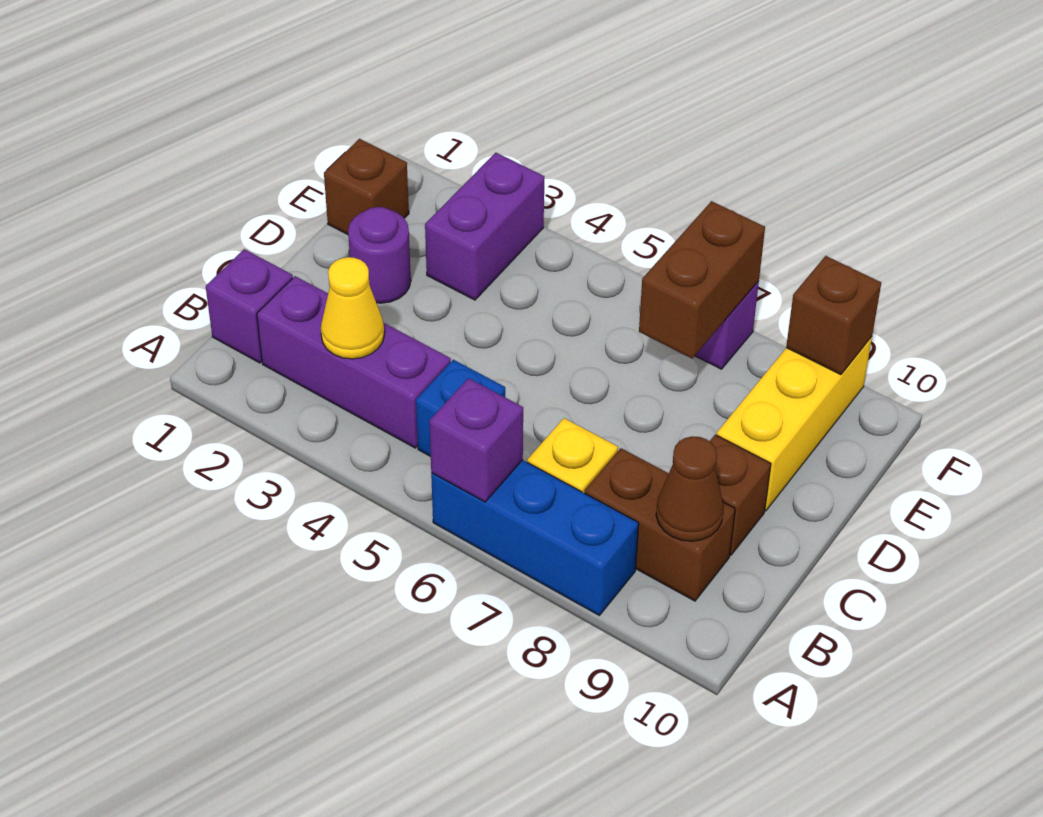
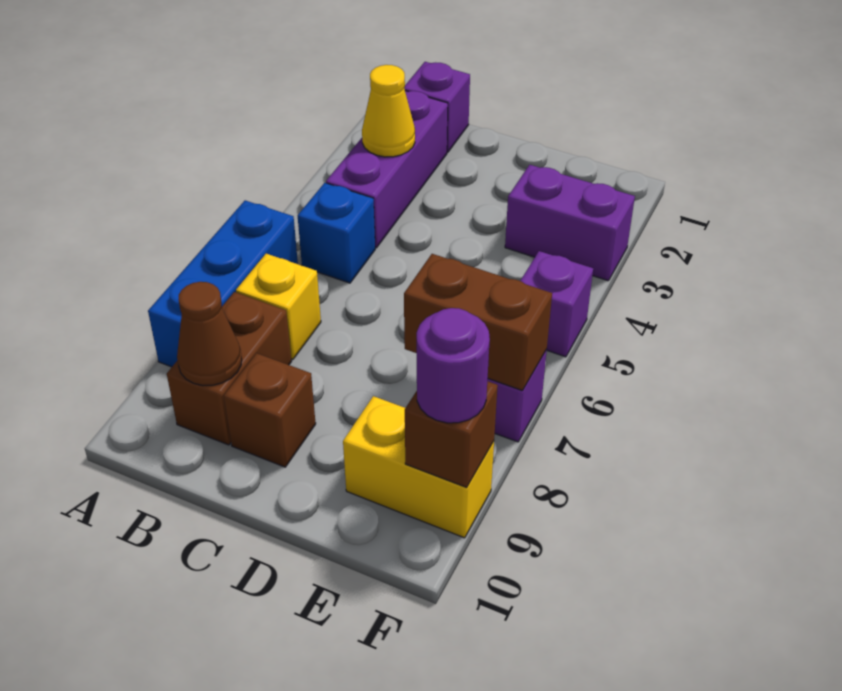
purple brick A6 level 2 -> purple brick F5 level 1
purple round brick D2 level 1 -> purple round brick F9 level 3
yellow brick D9:F9 level 1 -> yellow brick E9:F9 level 1
brown brick E1 level 1 -> none

